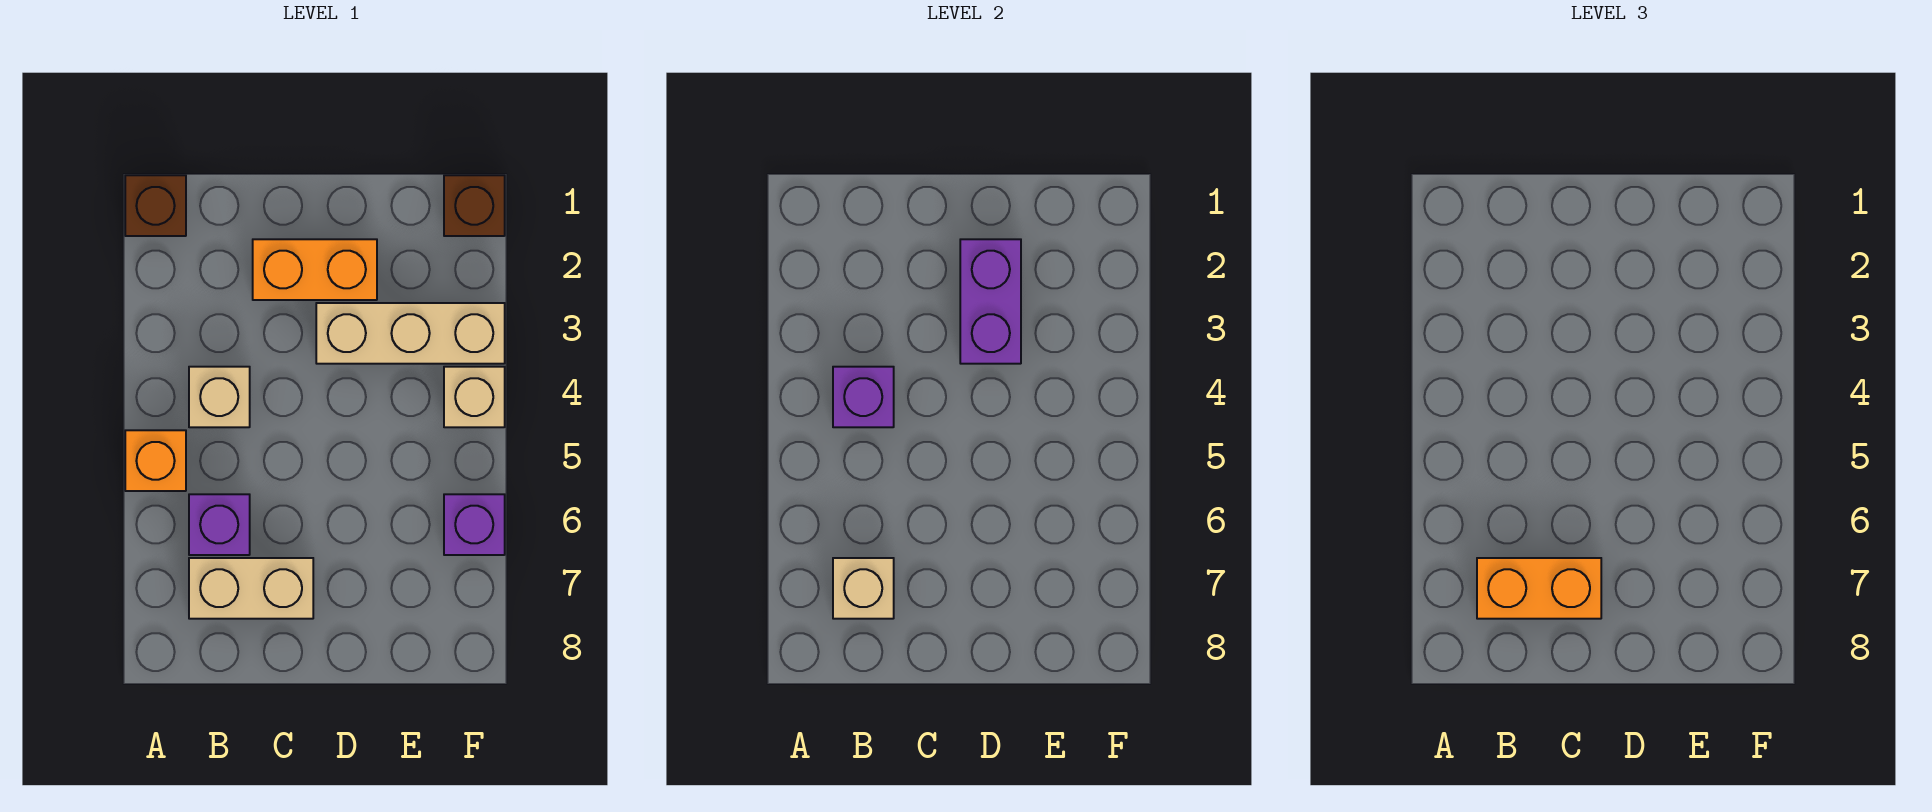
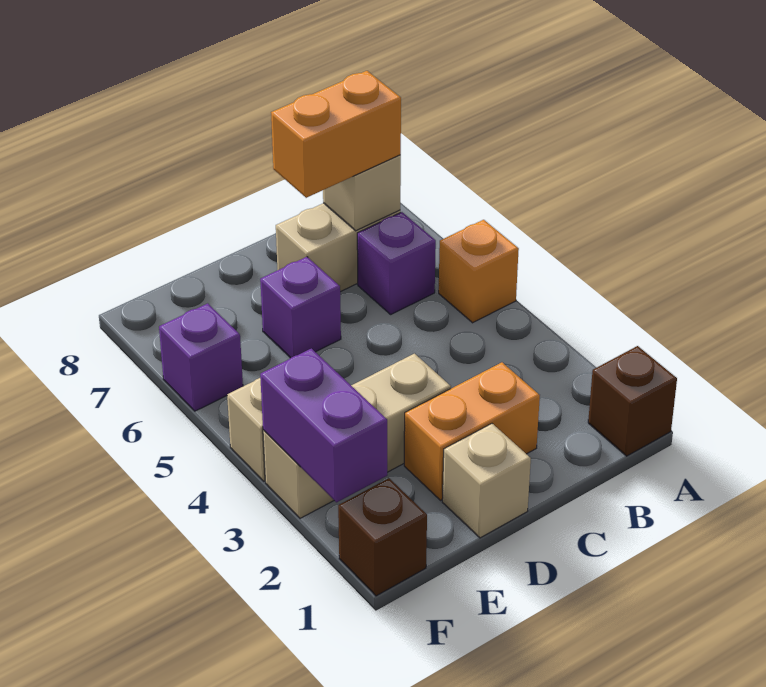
tan brick B4 level 1 -> tan brick D1 level 1
purple brick B4 level 2 -> purple brick D6 level 1
purple brick D2:D3 level 2 -> purple brick F2:F3 level 2

